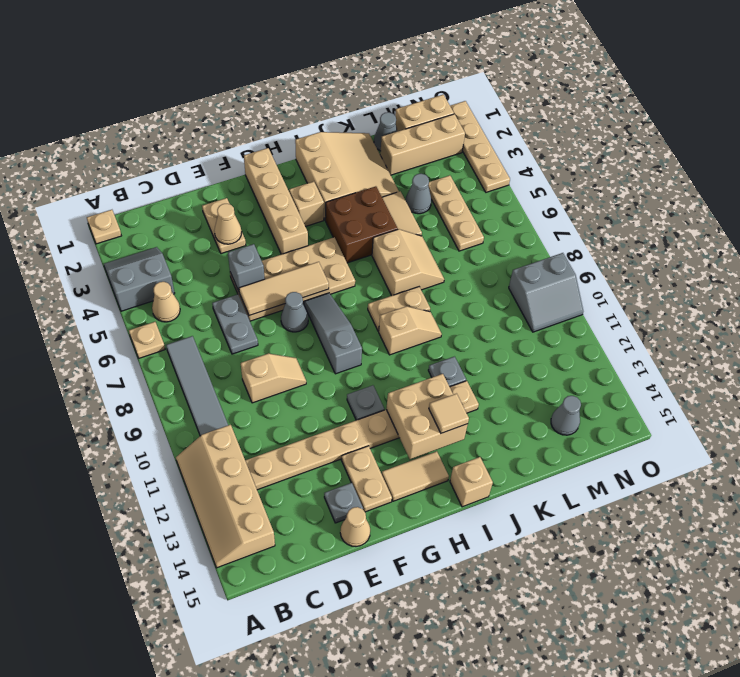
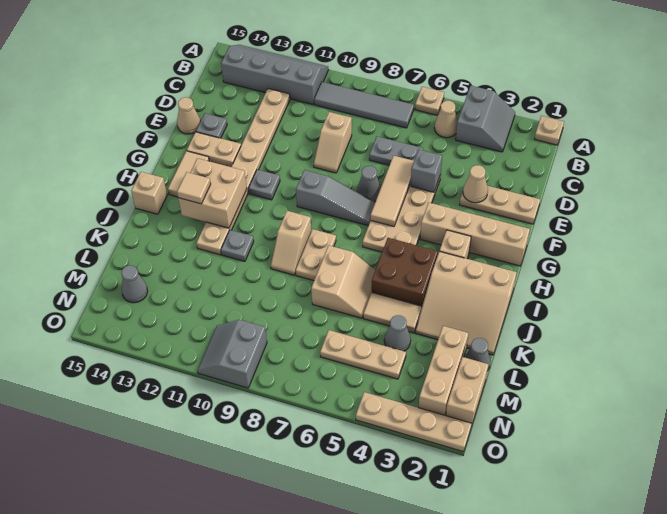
tan slope A11:B14 level 1 top B -> grey slope A11:B14 level 1 top B
tan plate E2:E3 level 1 -> tan plate E1:E3 level 1
tan slope J6:K7 level 1 top J -> tan slope J6:K7 level 1 top 7

